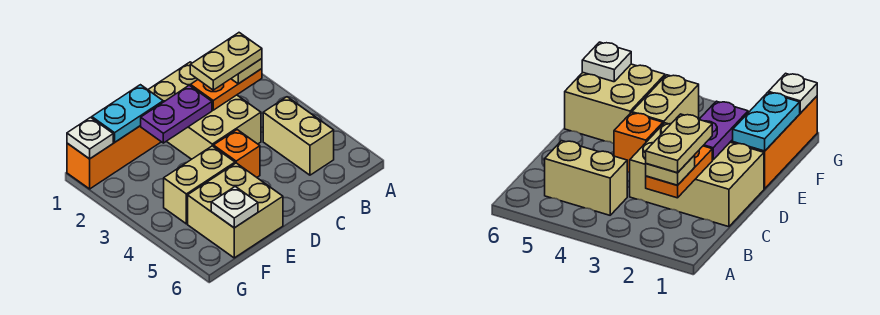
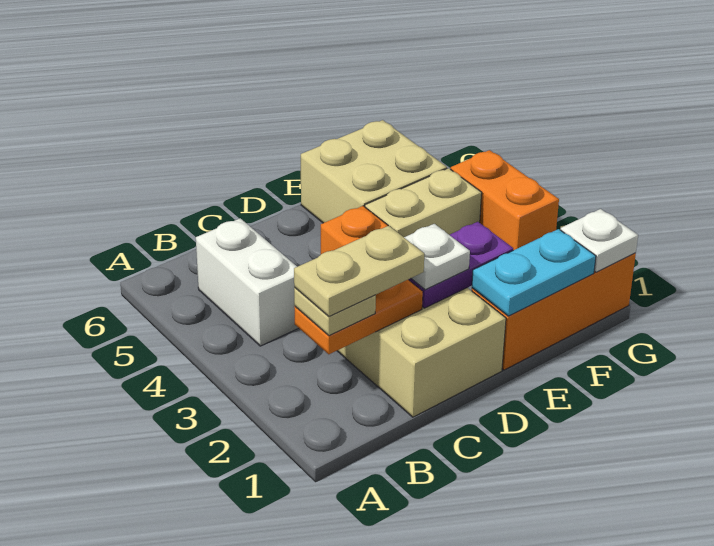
tan brick B4:B5 level 1 -> white brick B4:B5 level 1
white plate F6 level 2 -> white plate D2 level 3
none -> orange brick G3:G4 level 1

